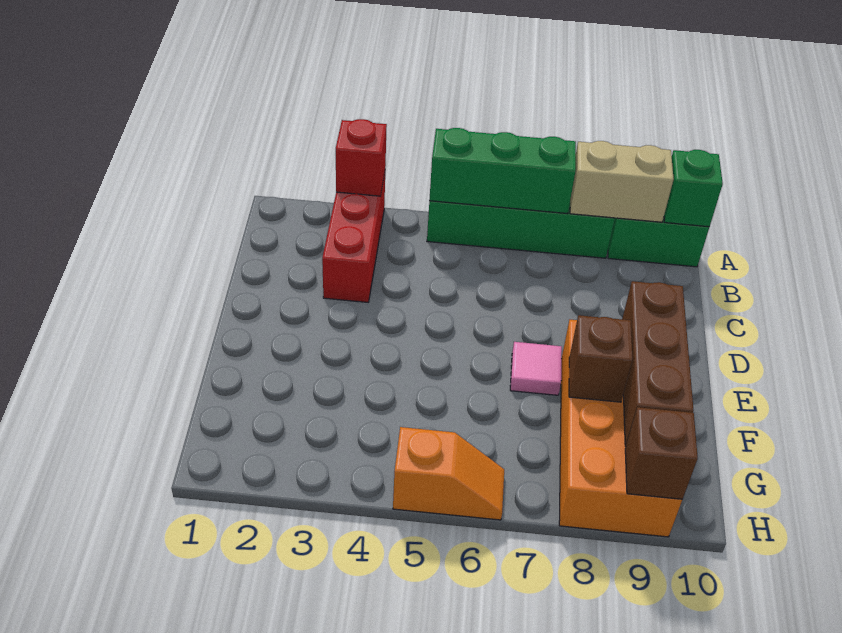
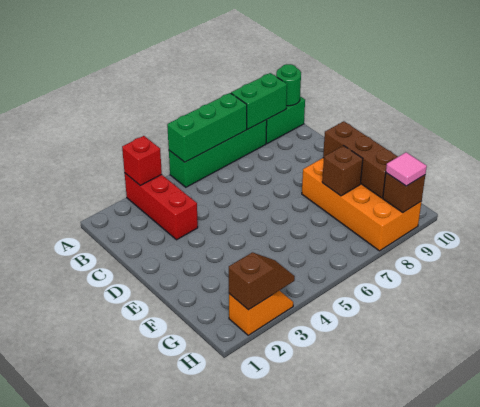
tan brick A8:A9 level 2 -> green brick A8:A9 level 2
green brick A10 level 2 -> green round brick A10 level 2
pink tile E7 level 1 -> pink tile H9 level 3
none -> brown slope H2:H3 level 2 top 2
orange slope H5:H6 level 1 top 5 -> orange slope H2:H3 level 1 top 2

